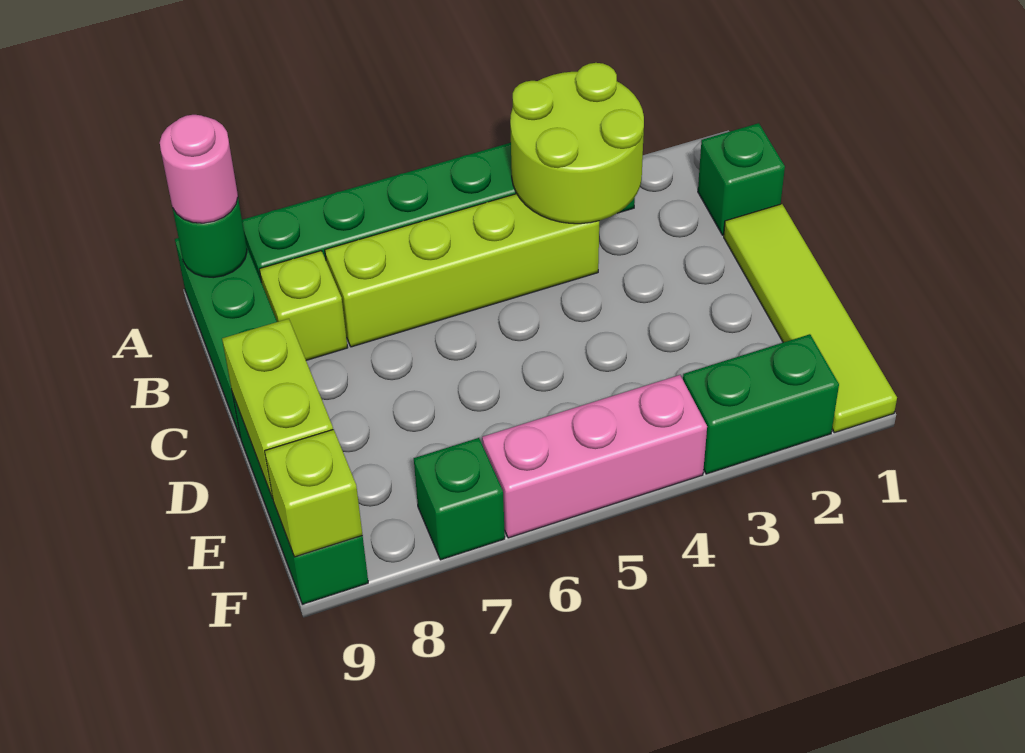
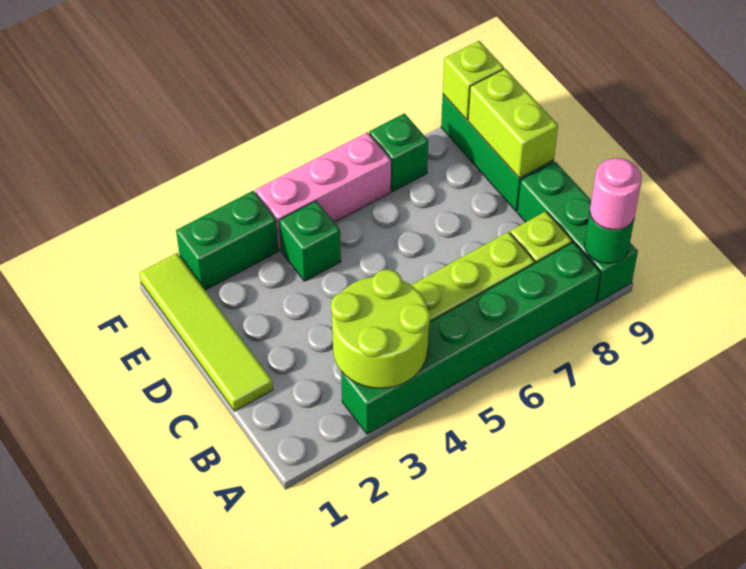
green brick B1 level 1 -> green brick E4 level 1

